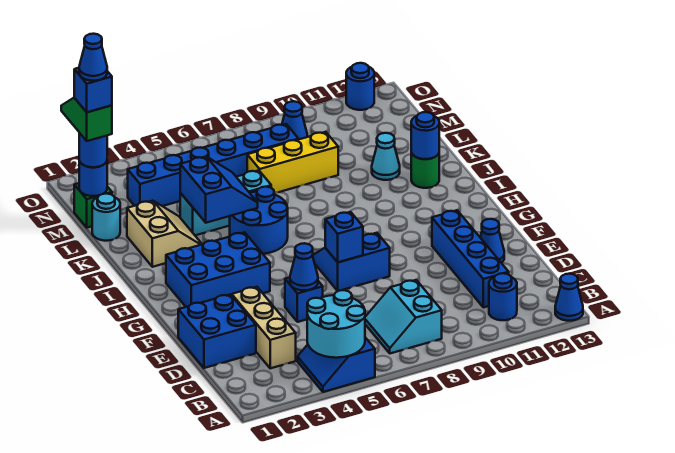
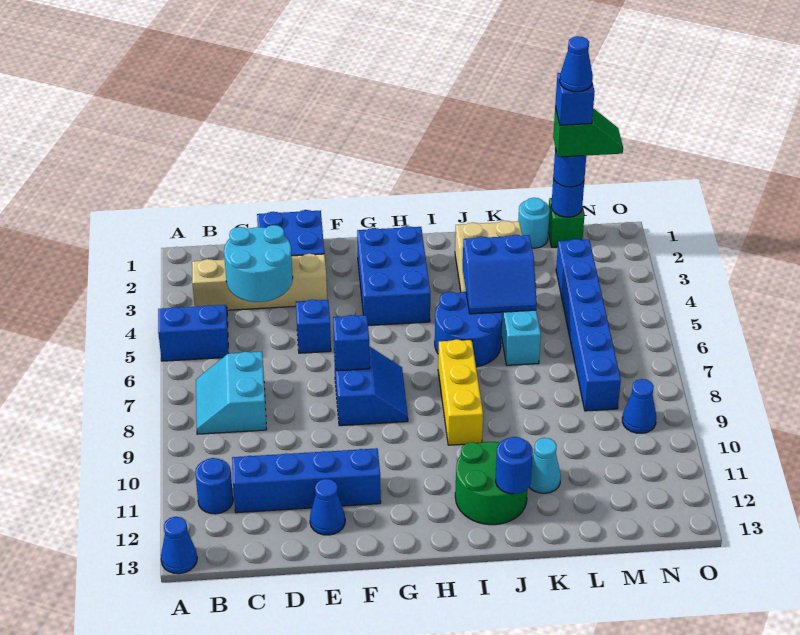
cyan round brick A4:B5 level 2 -> cyan round brick C3:D4 level 2
cyan slope B7:C8 level 1 top 8 -> cyan slope B7:C8 level 1 top C
tan brick C3:E3 level 1 -> tan brick B3:E3 level 1
blue cone E5 level 2 -> none
green round brick J12 level 1 -> green round brick I11:J12 level 1
yellow brick L7:L9 level 1 -> yellow brick I7:I9 level 1
blue round brick O12 level 1 -> none

